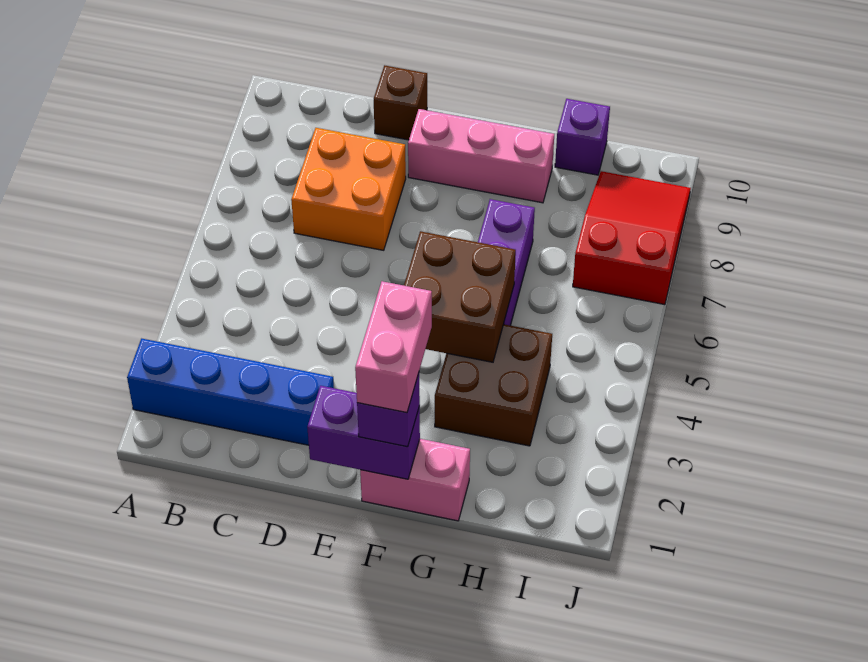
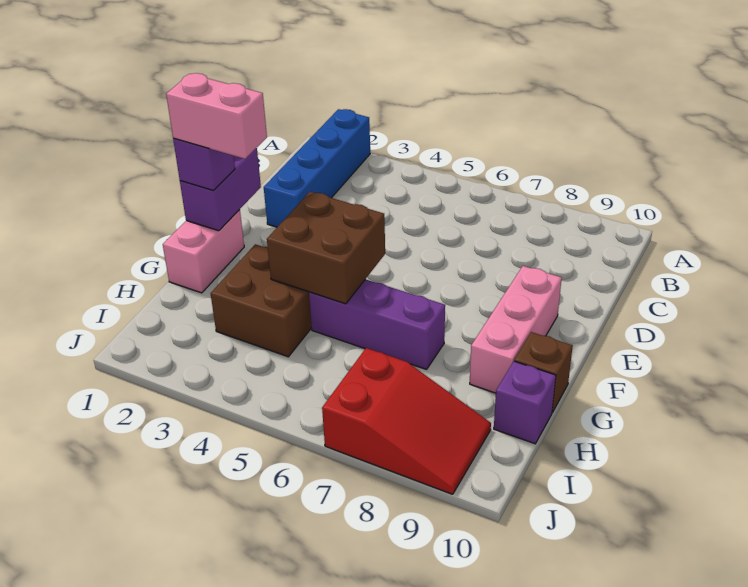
orange brick C7:D8 level 1 -> none
brown brick D10 level 1 -> brown brick G10 level 1

